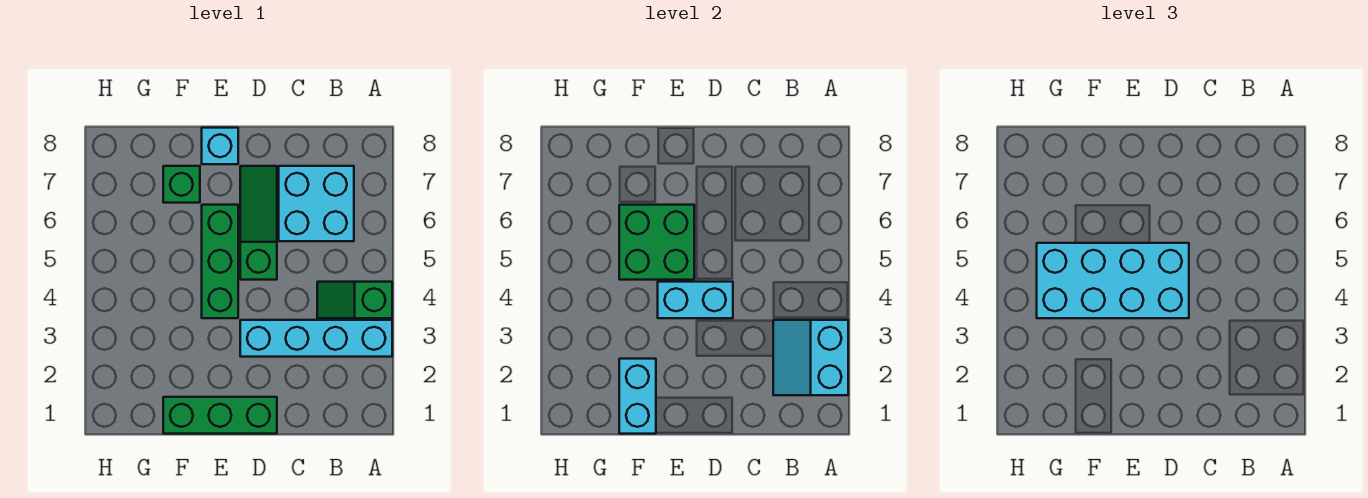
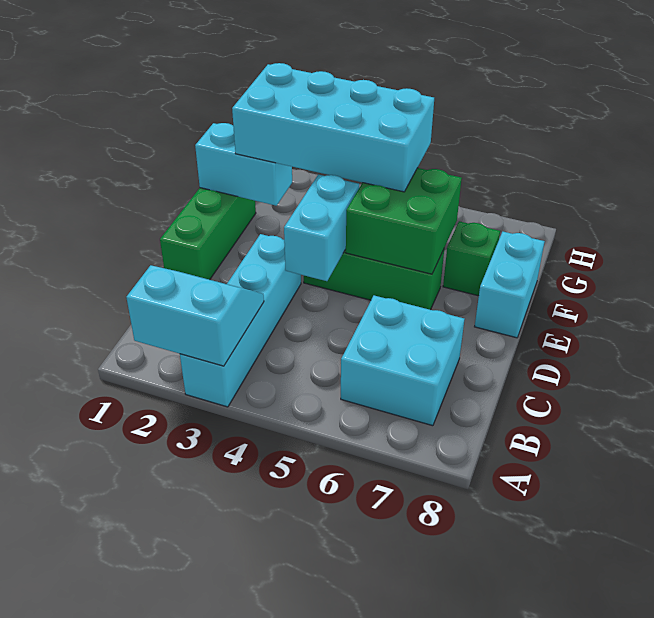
green slope A4:B4 level 1 top A -> none
cyan brick D4:G5 level 3 -> cyan brick F2:G5 level 3
green slope D5:D7 level 1 top 5 -> none
cyan brick E8 level 1 -> cyan brick E8:F8 level 1

